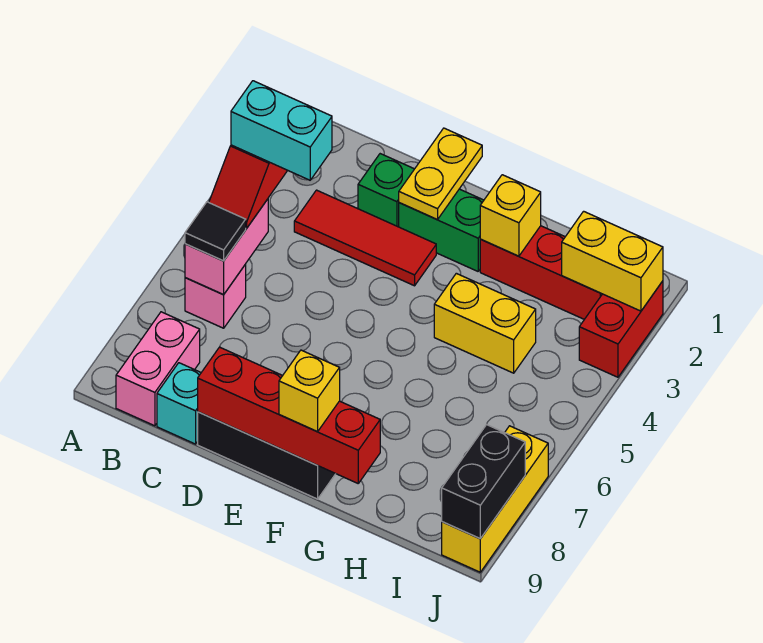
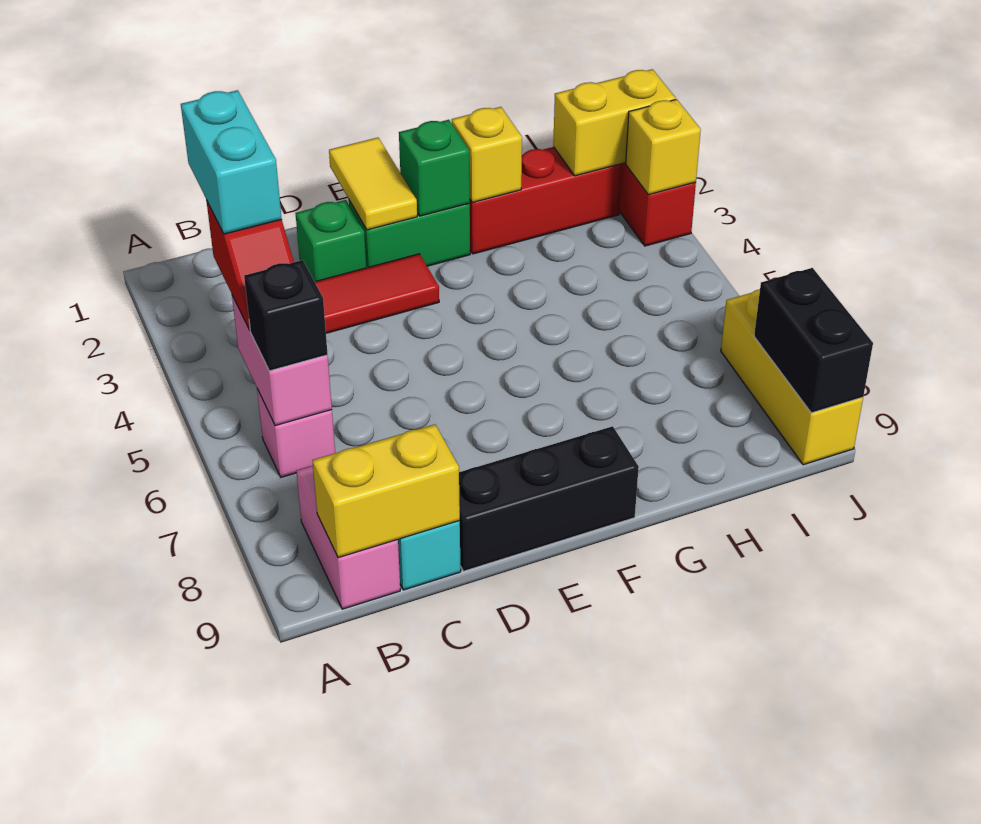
cyan brick B4:C4 level 4 -> cyan brick B3:B4 level 4
black tile B6 level 3 -> black brick B6 level 3
red brick D9:G9 level 2 -> none
yellow plate E1:E2 level 2 -> yellow tile E1:E2 level 2
none -> green brick F2 level 2
yellow brick F9 level 3 -> yellow brick J3 level 2
yellow brick G4:H4 level 1 -> yellow brick B9:C9 level 2

